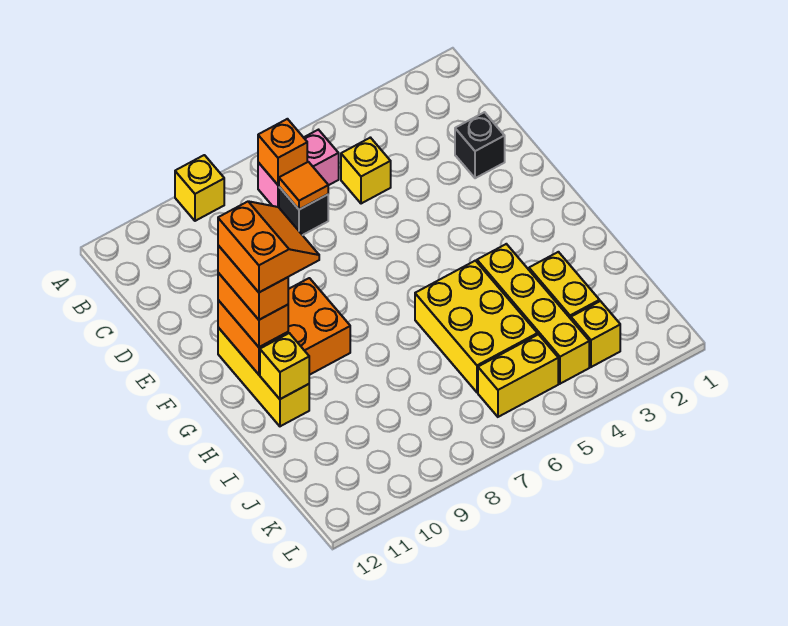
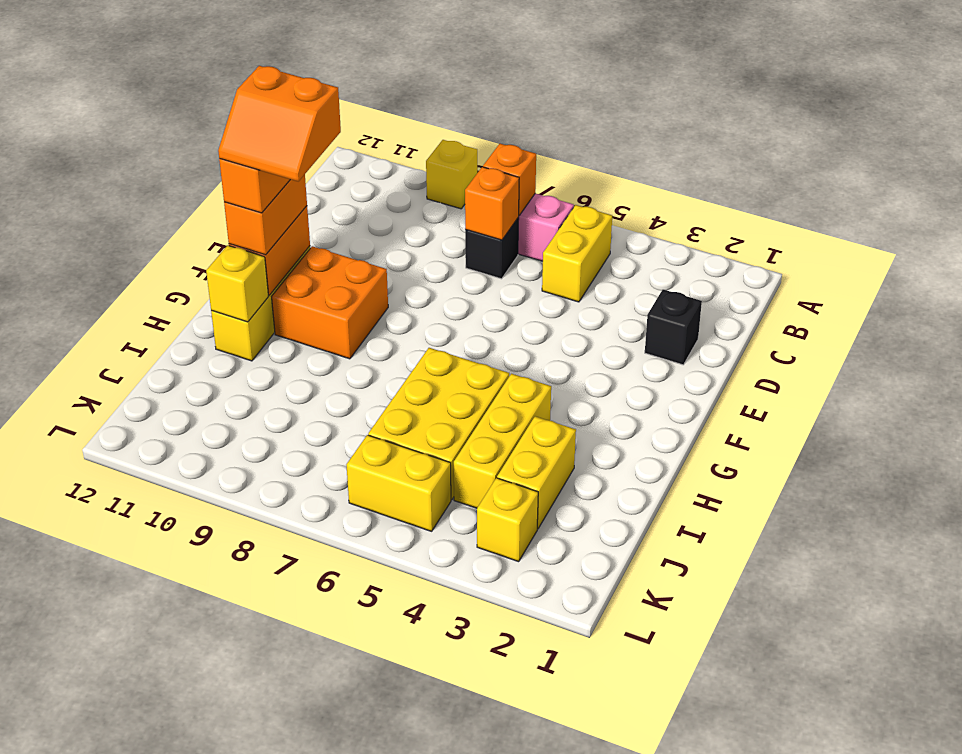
yellow brick C5 level 1 -> yellow brick B5:C5 level 1
orange tile C7 level 2 -> orange brick C7 level 2
orange slope F10:G11 level 5 top 11 -> orange slope F10:G11 level 5 top F
yellow brick H4:K4 level 1 -> yellow brick H4:J4 level 1

